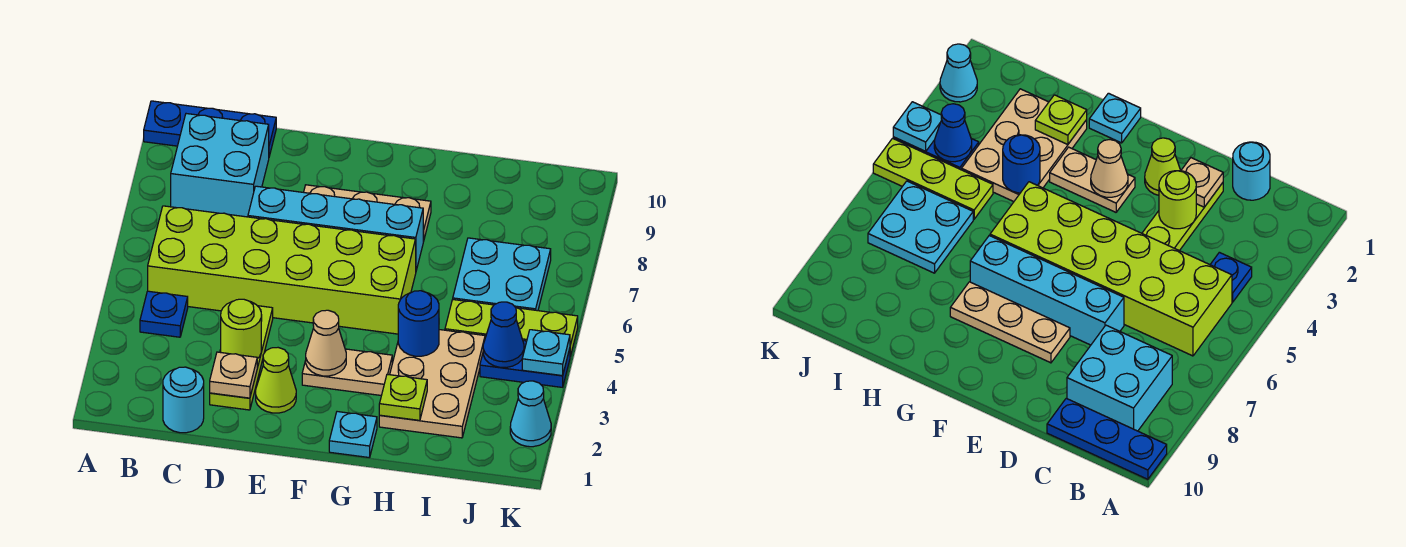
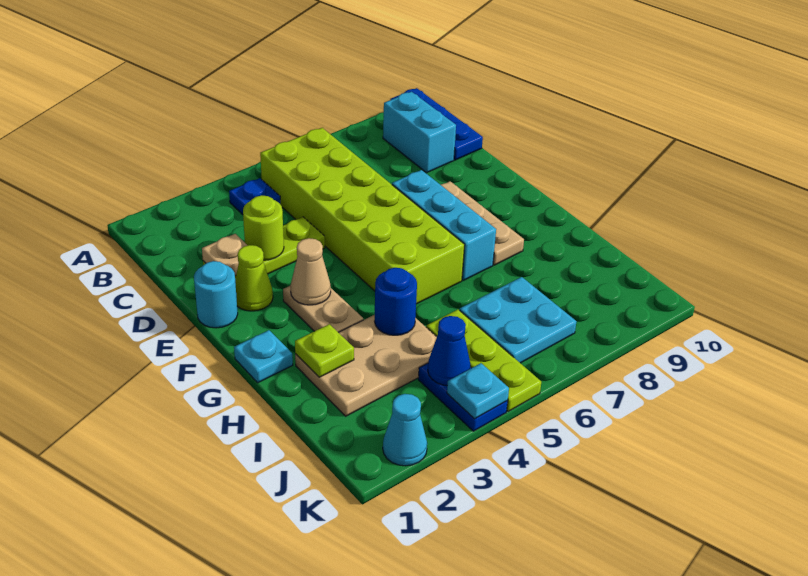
cyan brick B8:C9 level 1 -> cyan brick B9:C9 level 1
cyan round brick C1 level 1 -> cyan round brick E1 level 1
cyan brick D7:G7 level 1 -> cyan brick E7:G7 level 1

